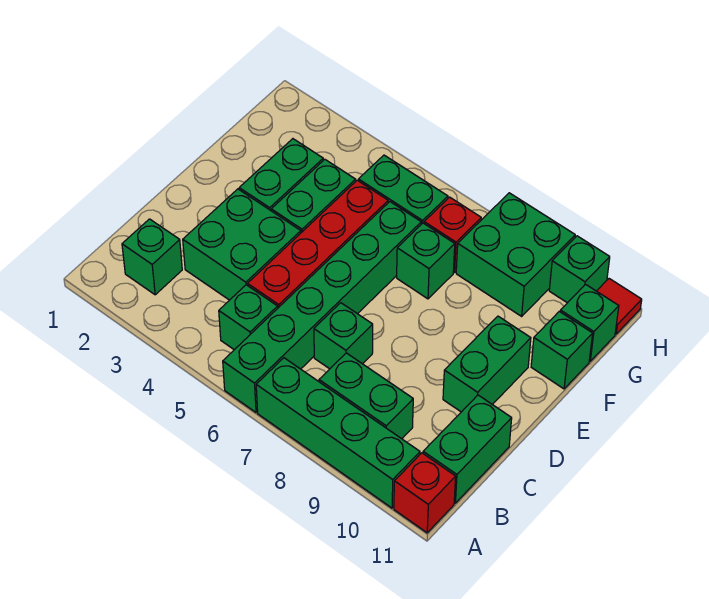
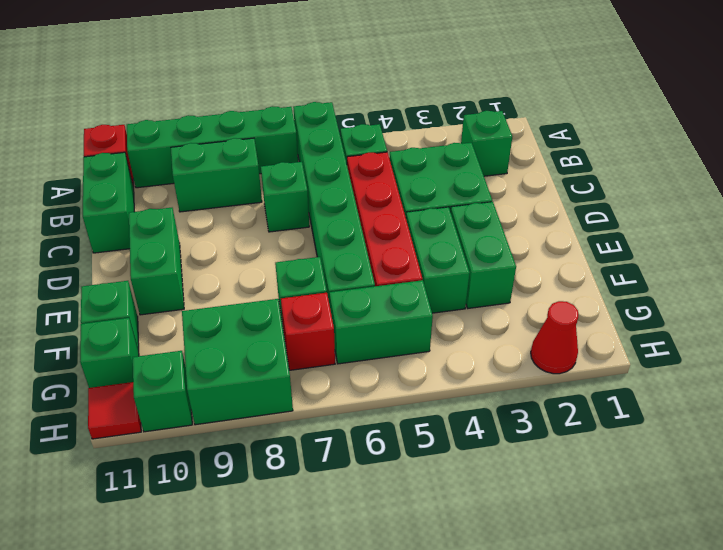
none -> red cone H2 level 1

